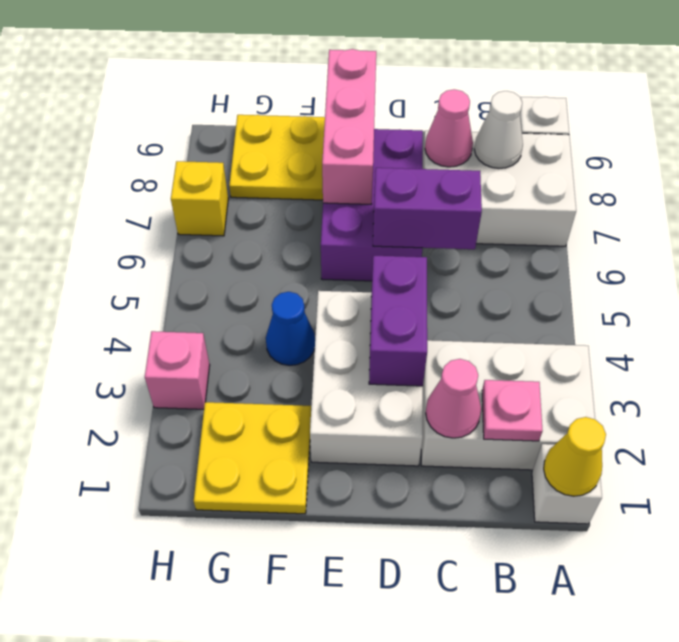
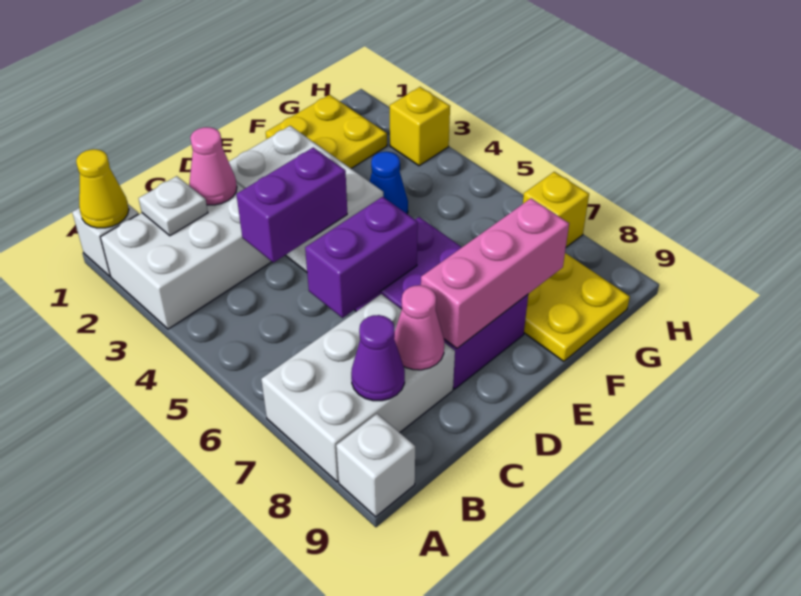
pink plate B2 level 2 -> white plate B2 level 2
white cone B8 level 2 -> purple cone B8 level 2
purple brick D3:D4 level 2 -> purple brick C4:D4 level 2
pink brick E7:E9 level 2 -> pink brick D8:F8 level 2
pink brick H3 level 1 -> yellow brick H3 level 1

